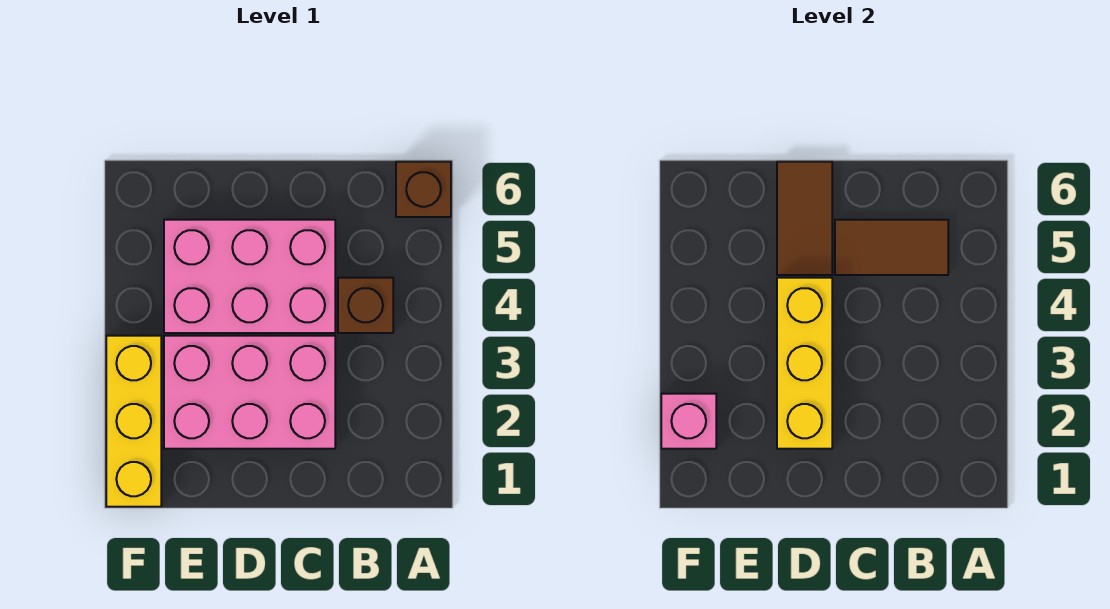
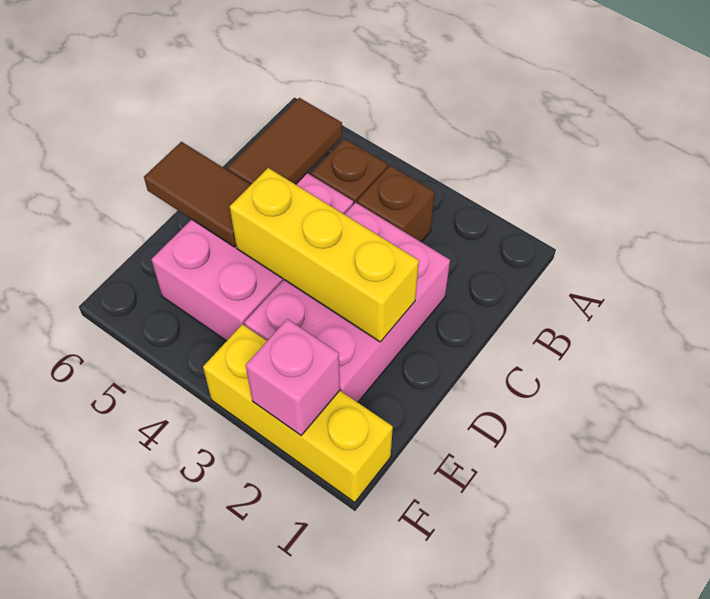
brown brick A6 level 1 -> brown brick B3 level 1

